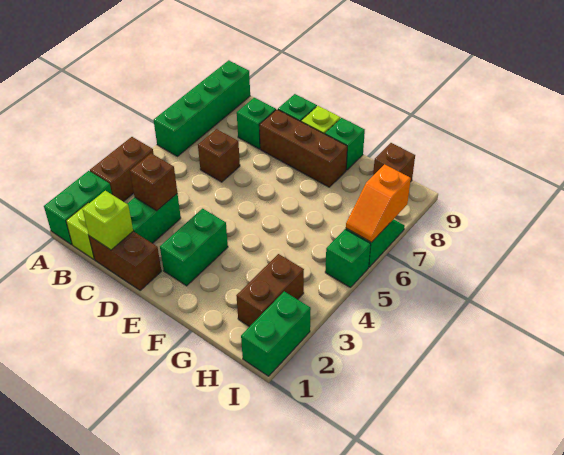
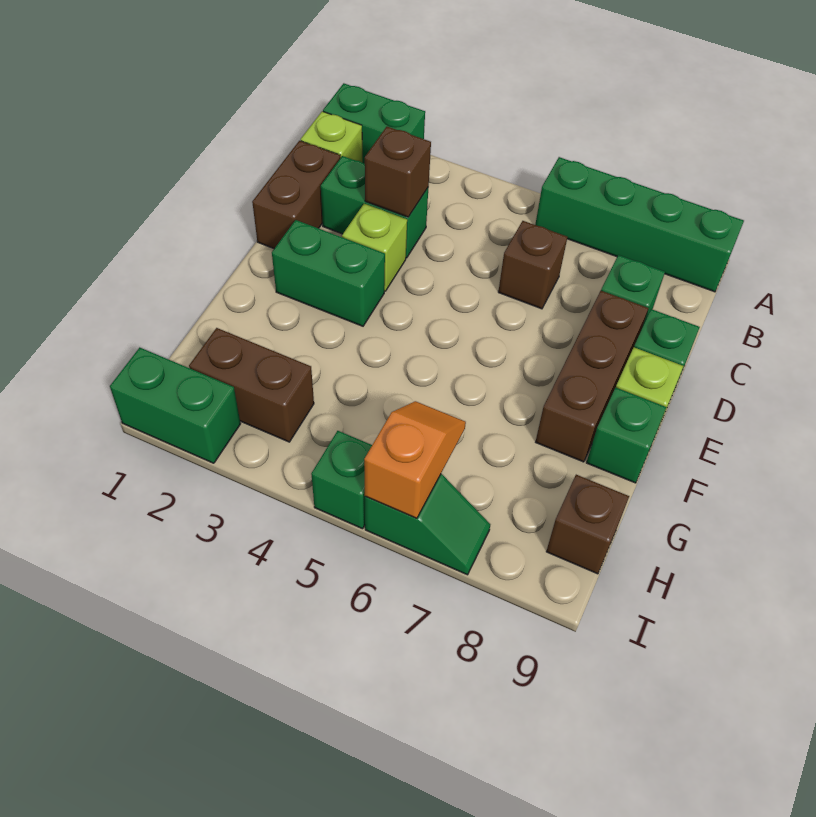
brown brick A3:A4 level 1 -> none
lime brick C1 level 2 -> lime brick D3 level 1
orange slope I6:I7 level 2 top 7 -> orange slope H6:I6 level 2 top I

